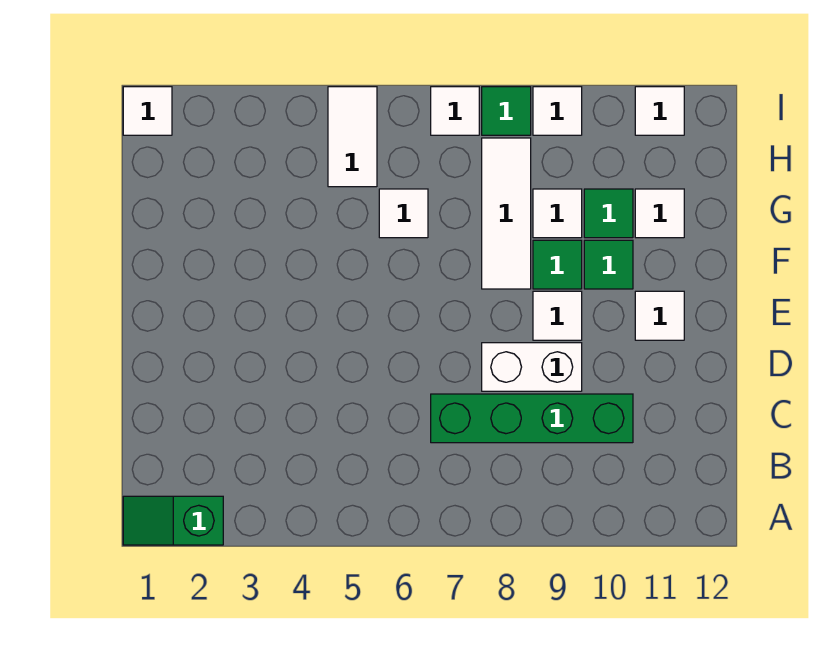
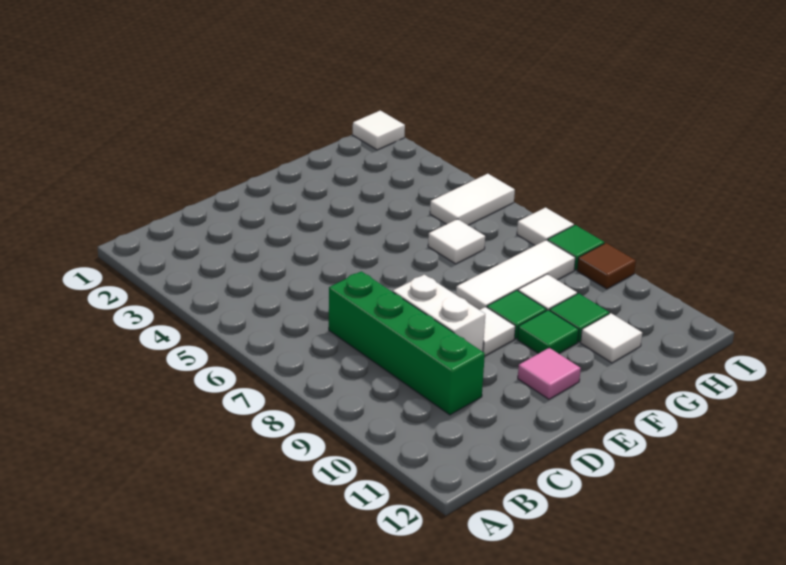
green slope A1:A2 level 1 top 2 -> none
white tile E11 level 1 -> pink tile E11 level 1
white tile I9 level 1 -> brown tile I9 level 1
white tile I11 level 1 -> none

